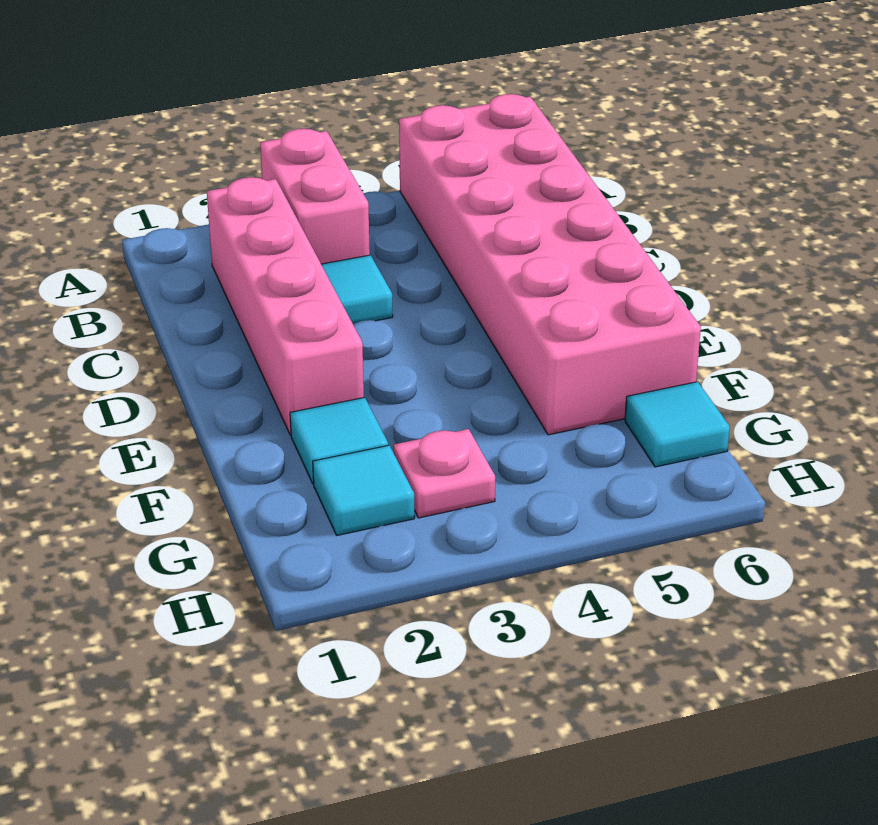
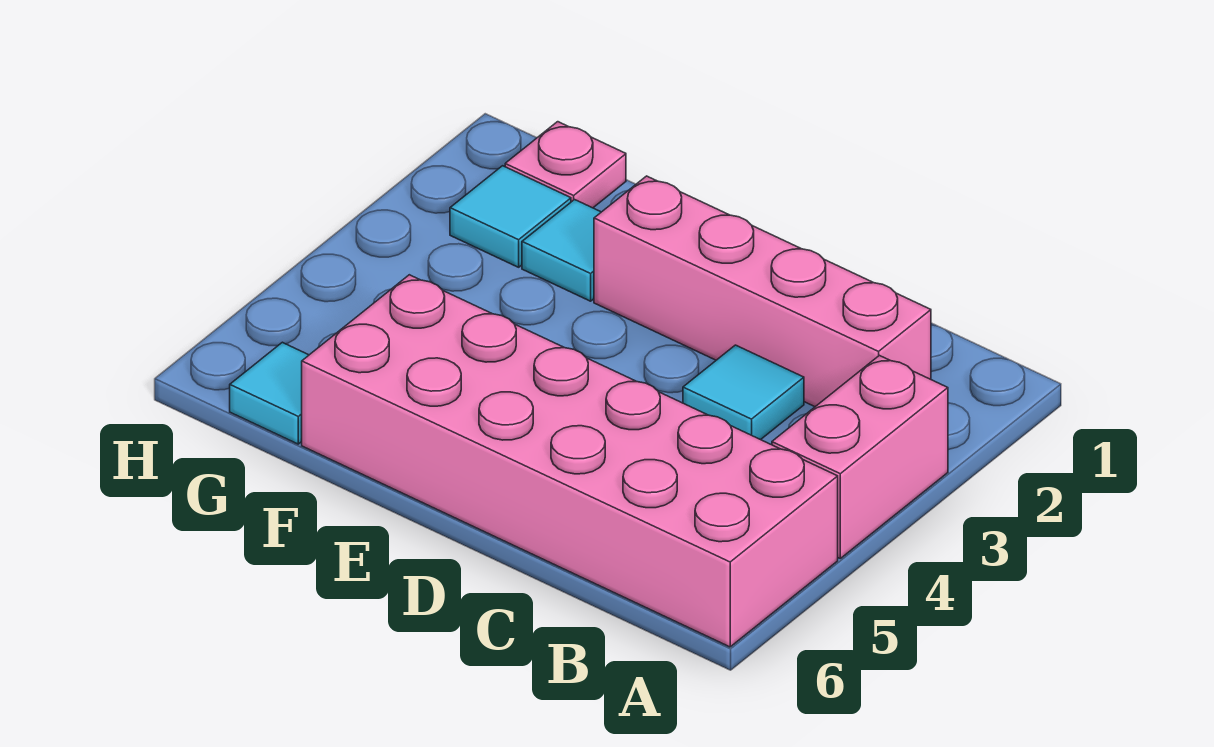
pink brick A3:B3 level 1 -> pink brick A3:A4 level 1
pink plate G3 level 1 -> pink plate G1 level 1

